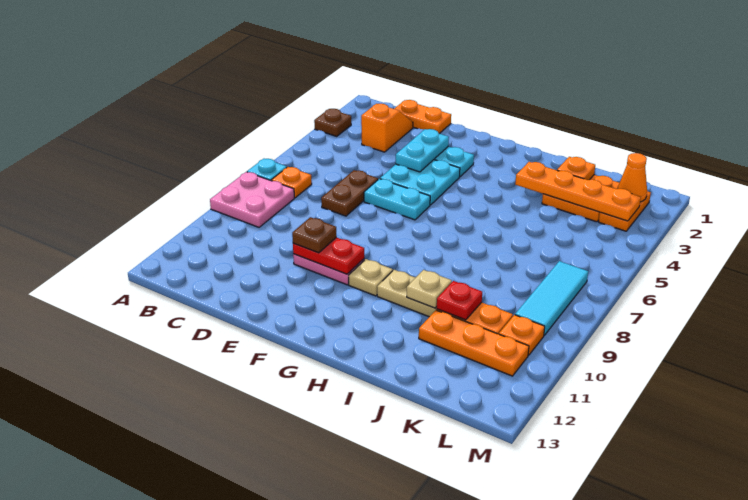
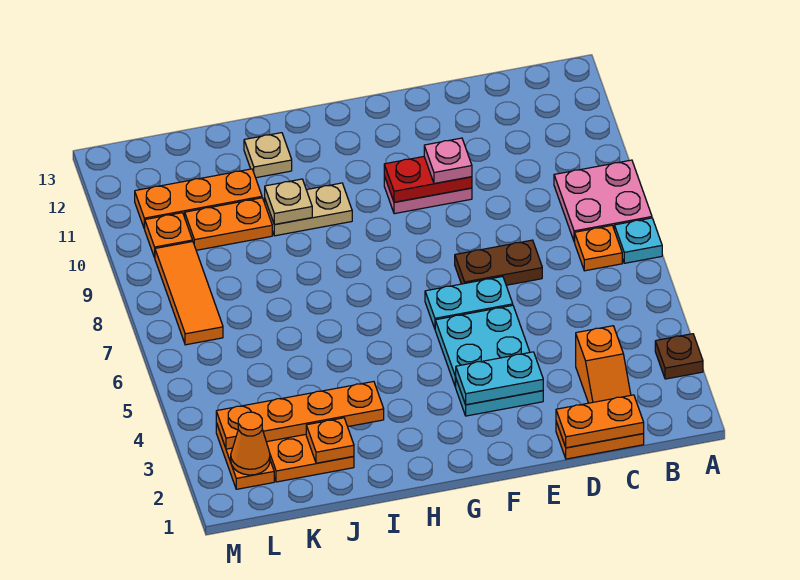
none -> orange plate C1:D1 level 2
brown plate D6:D7 level 1 -> brown plate D7:E7 level 1
cyan plate E3:E4 level 2 -> cyan plate E3:F3 level 2
brown plate E10 level 3 -> pink plate E10 level 3
tan plate G10 level 1 -> tan plate I12 level 1
red plate J10 level 2 -> none
cyan tile L7:L9 level 1 -> orange tile L7:L9 level 1

